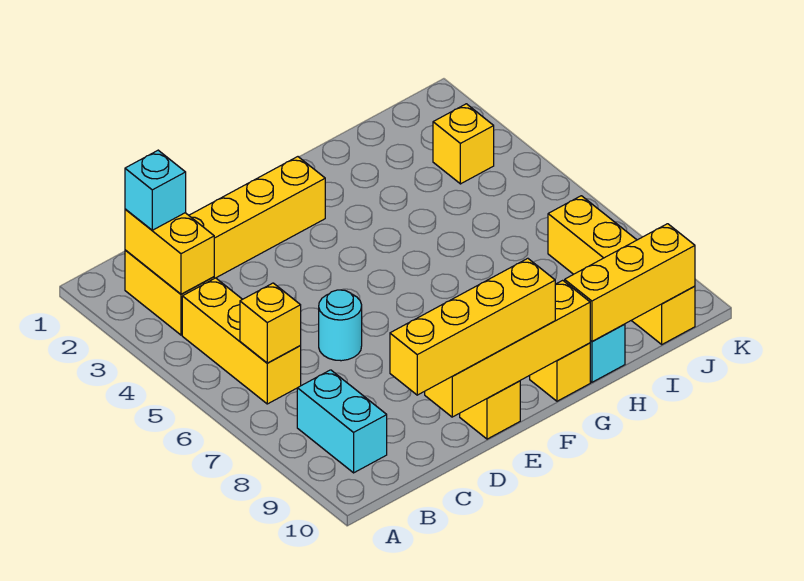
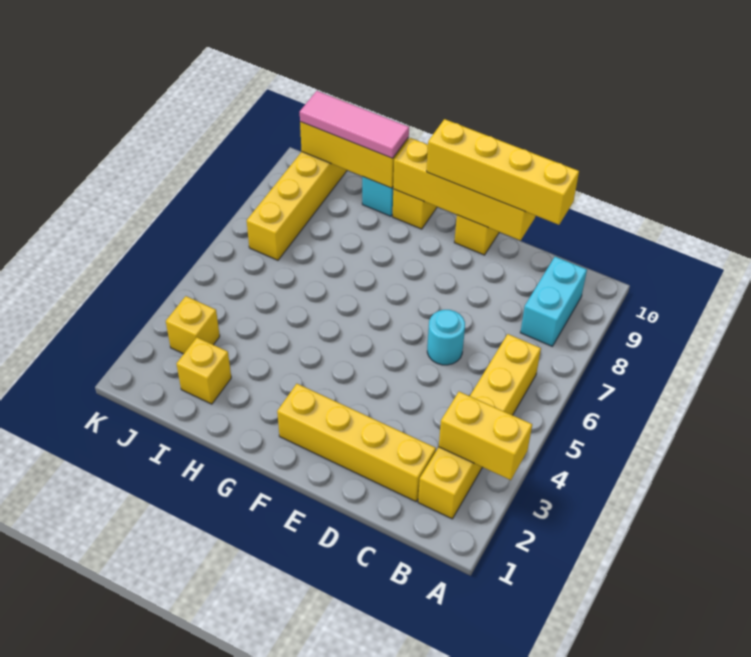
yellow brick B2:B3 level 2 -> yellow brick A3:B3 level 2
cyan brick B2 level 3 -> none
yellow brick B6 level 2 -> yellow brick I2 level 1
none -> pink tile H10:J10 level 3

